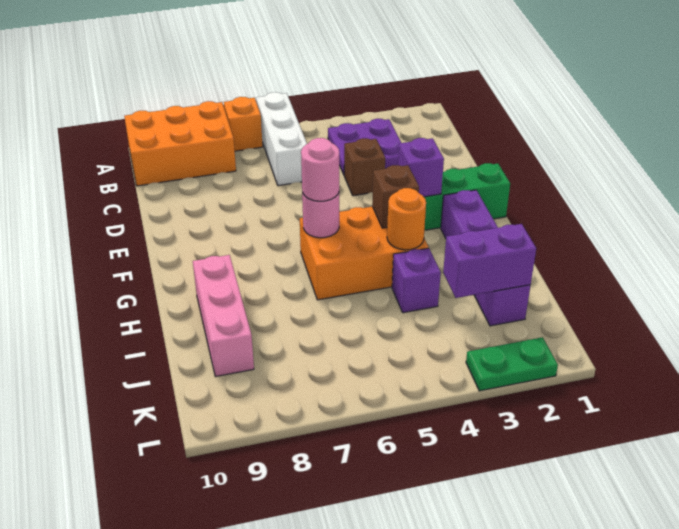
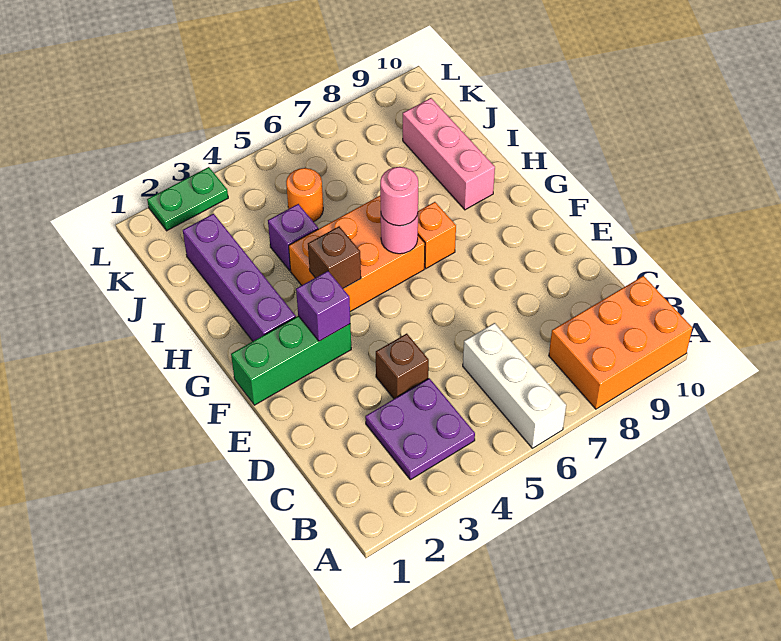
orange brick A7 level 1 -> orange brick G7 level 1
orange round brick H4 level 2 -> orange round brick J5 level 1
purple brick J2:J3 level 2 -> none

